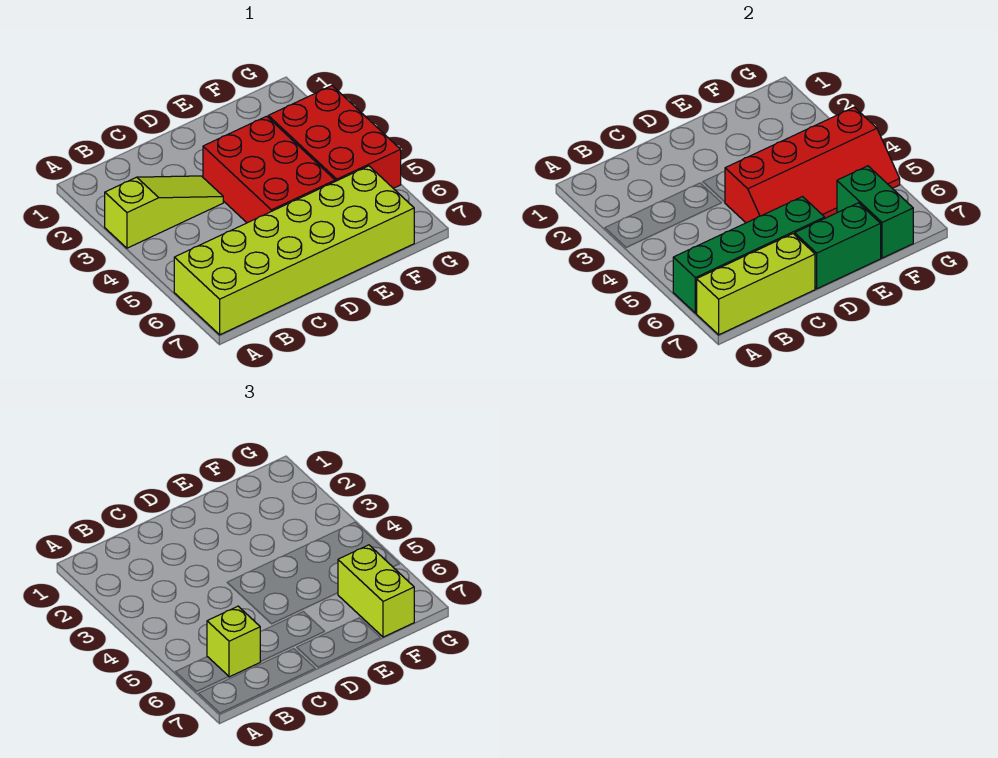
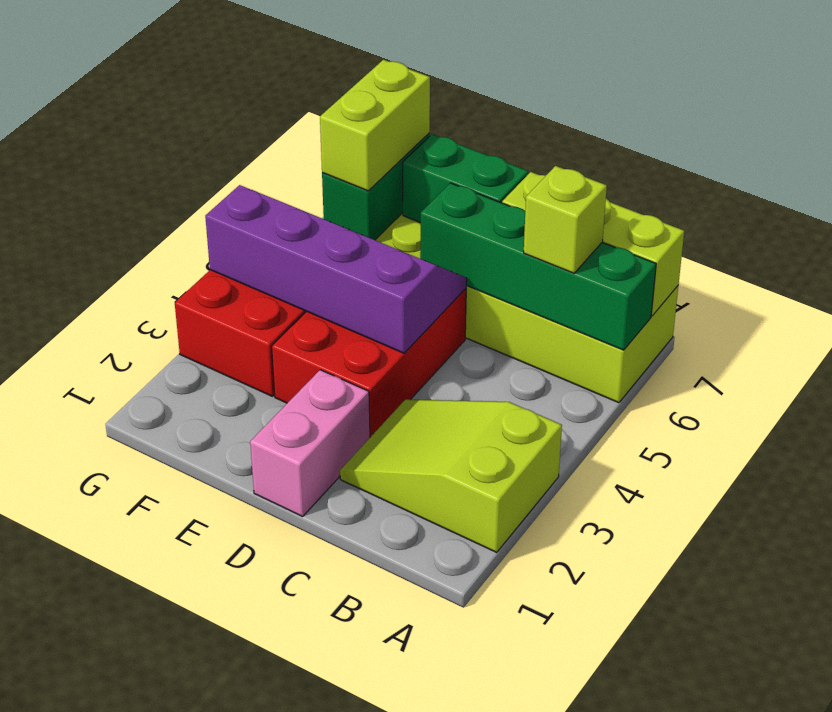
lime slope A3:C3 level 1 top A -> lime slope A2:C3 level 1 top A
none -> pink brick D1:D2 level 1
red slope D4:G5 level 2 top 4 -> purple slope D4:G5 level 2 top 4

